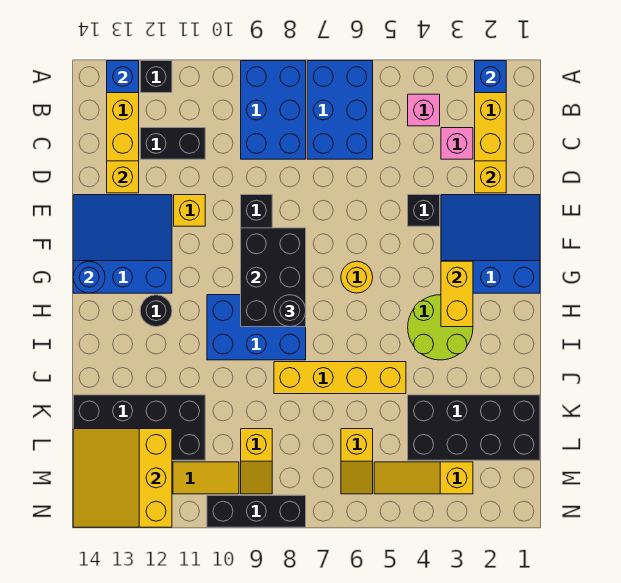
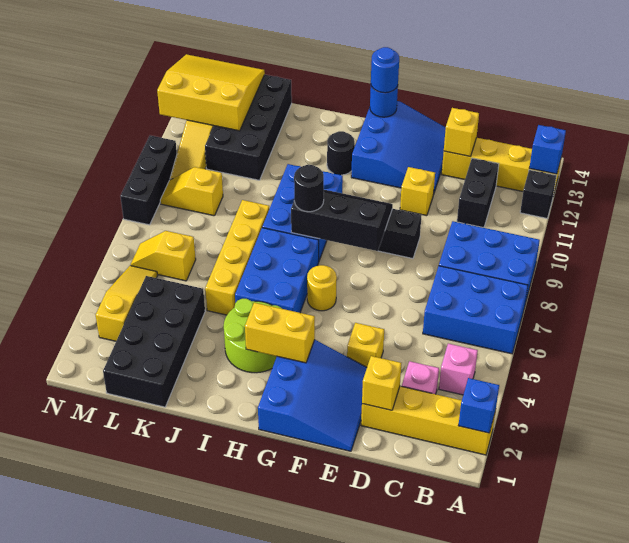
black brick E4 level 1 -> yellow brick E4 level 1
black brick F8:H9 level 2 -> black slope F8:H9 level 2 top 8
none -> blue round brick G14 level 3
none -> blue brick H5:I7 level 1

